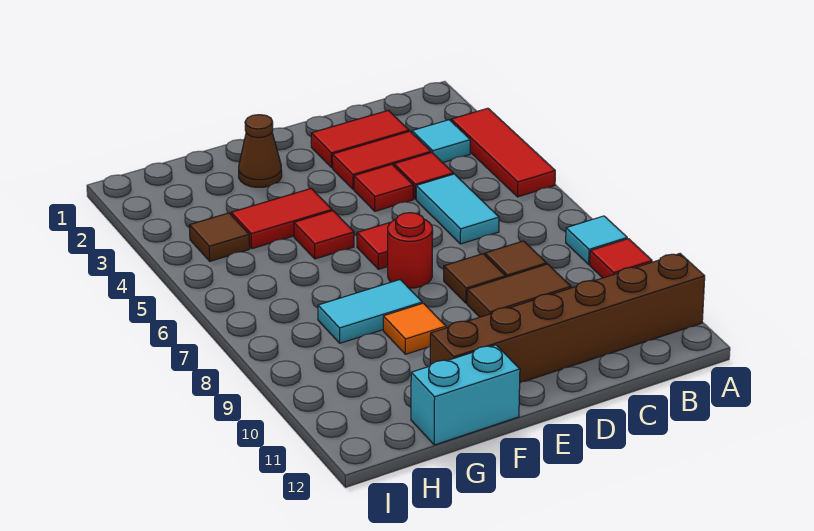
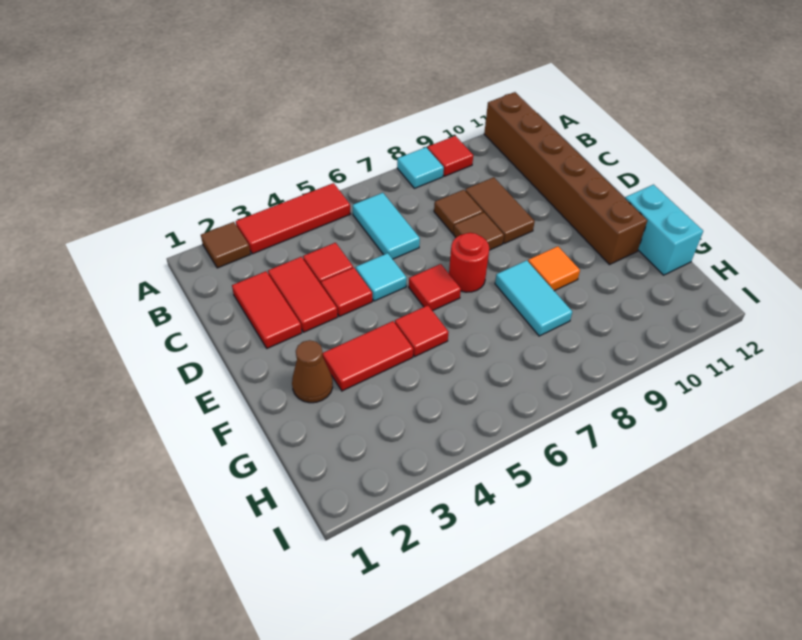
cyan tile B3 level 1 -> cyan tile D5 level 1
cyan tile C5:C6 level 1 -> cyan tile B6:C6 level 1
red tile F4:G4 level 1 -> red tile F3:F4 level 1
brown tile H4 level 1 -> brown tile A2 level 1

